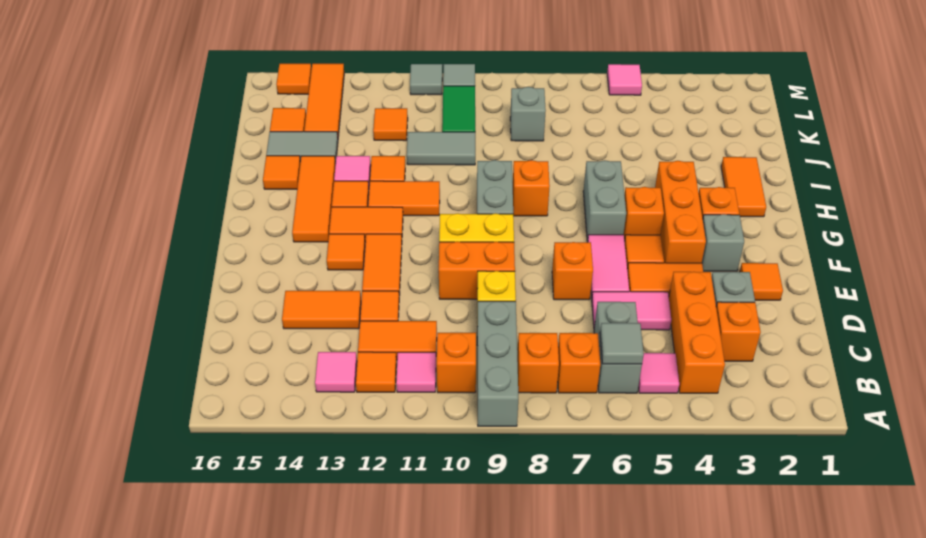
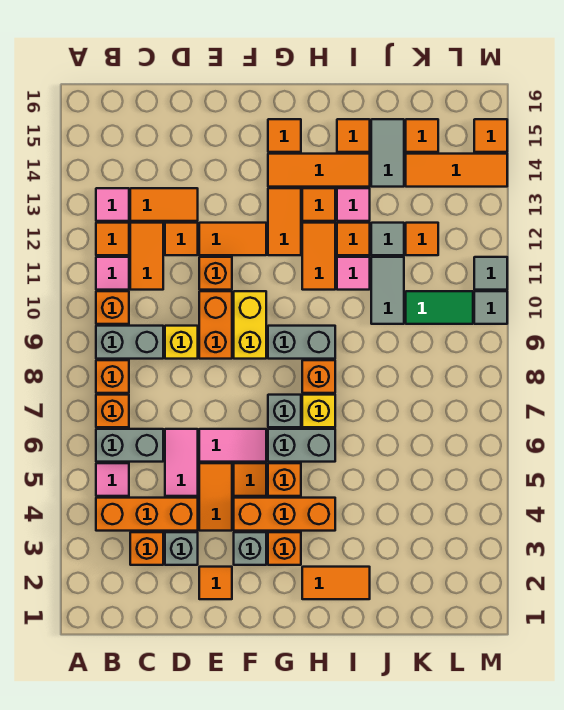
grey brick A9:C9 level 1 -> grey brick B9:C9 level 1
grey tile B6 level 2 -> grey tile J12 level 1
orange tile D13:D14 level 1 -> orange tile C13:D13 level 1
orange brick E7 level 1 -> orange brick E11 level 1
orange tile F13 level 1 -> orange tile G15 level 1
none -> yellow brick H7 level 1
grey brick K8 level 1 -> grey brick G7 level 1
pink tile M5 level 1 -> pink tile I11 level 1

